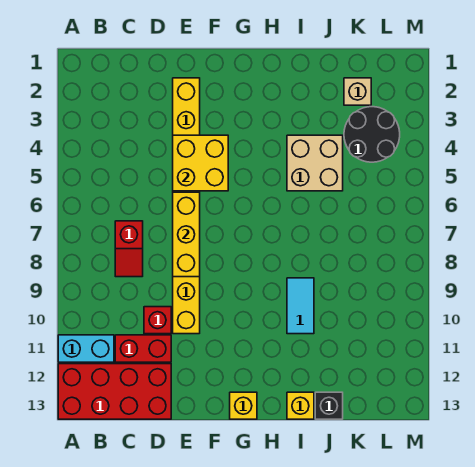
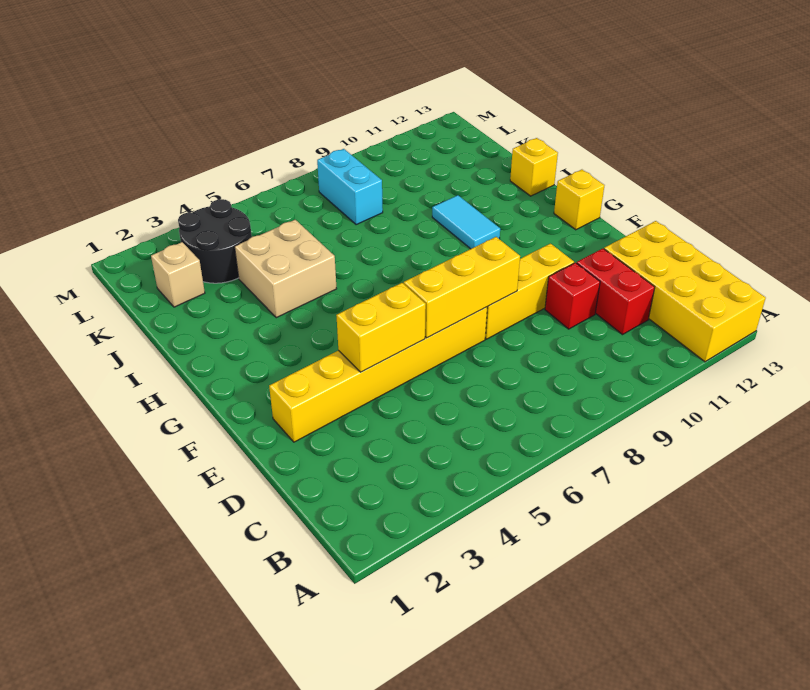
cyan brick A11:B11 level 1 -> cyan brick K8:L8 level 1
red brick A12:D13 level 1 -> yellow brick A12:D13 level 1
red slope C7:C8 level 1 top 7 -> none
yellow brick E4:F5 level 2 -> yellow brick E4:E5 level 2
cyan tile I9:I10 level 1 -> cyan tile H10:I10 level 1
black brick J13 level 1 -> none

